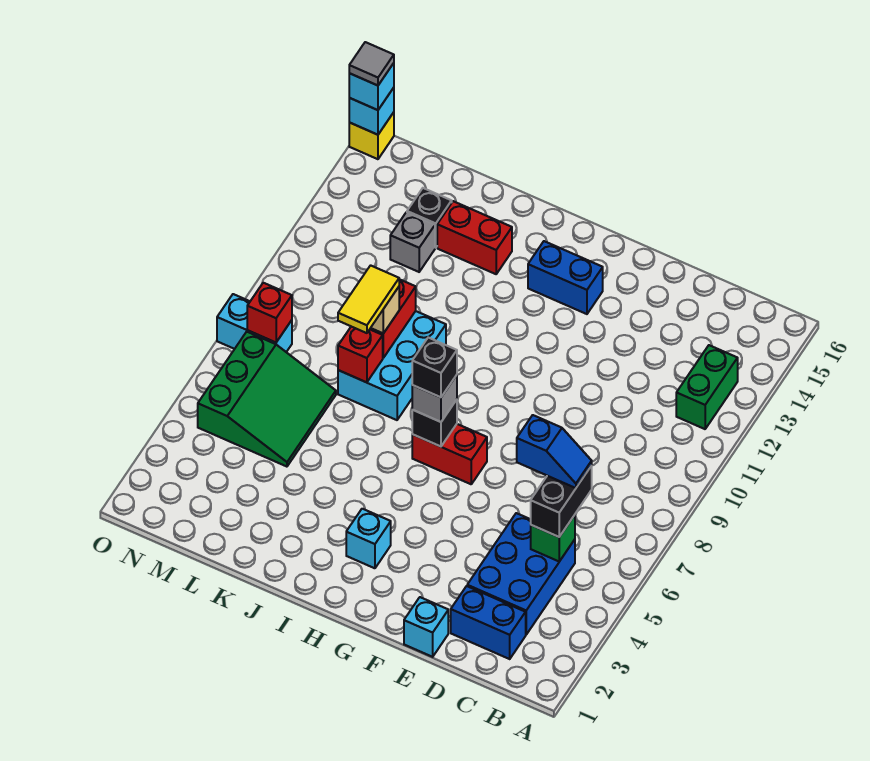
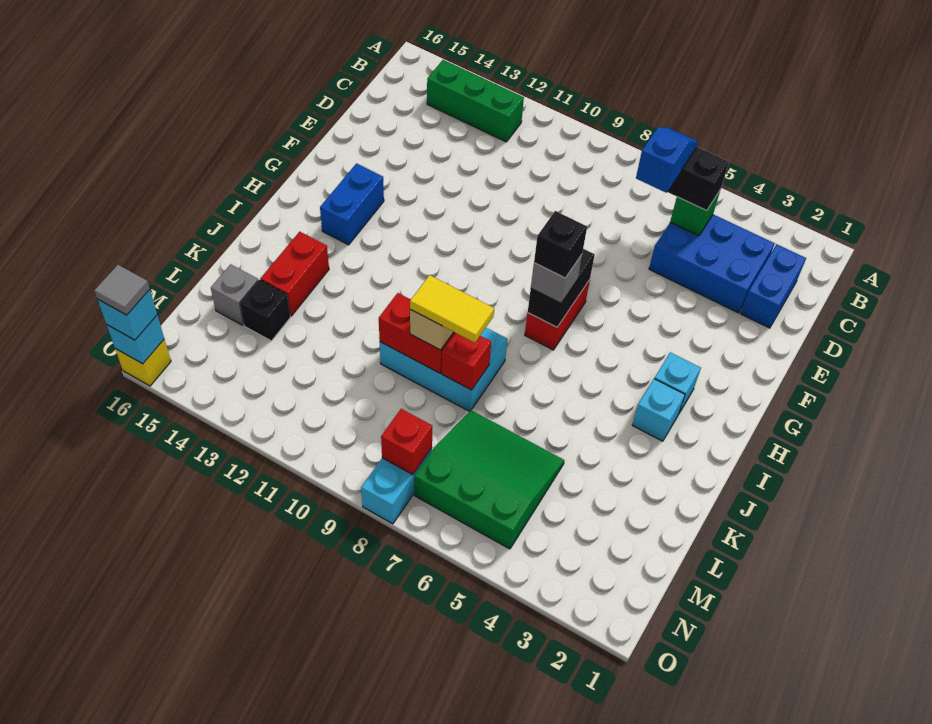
green brick B12:B13 level 1 -> green brick B12:B14 level 1
cyan brick E1 level 1 -> cyan brick I3 level 1
black brick H7 level 2 -> black brick G7:H7 level 2
grey brick L13 level 1 -> grey brick L15 level 1

